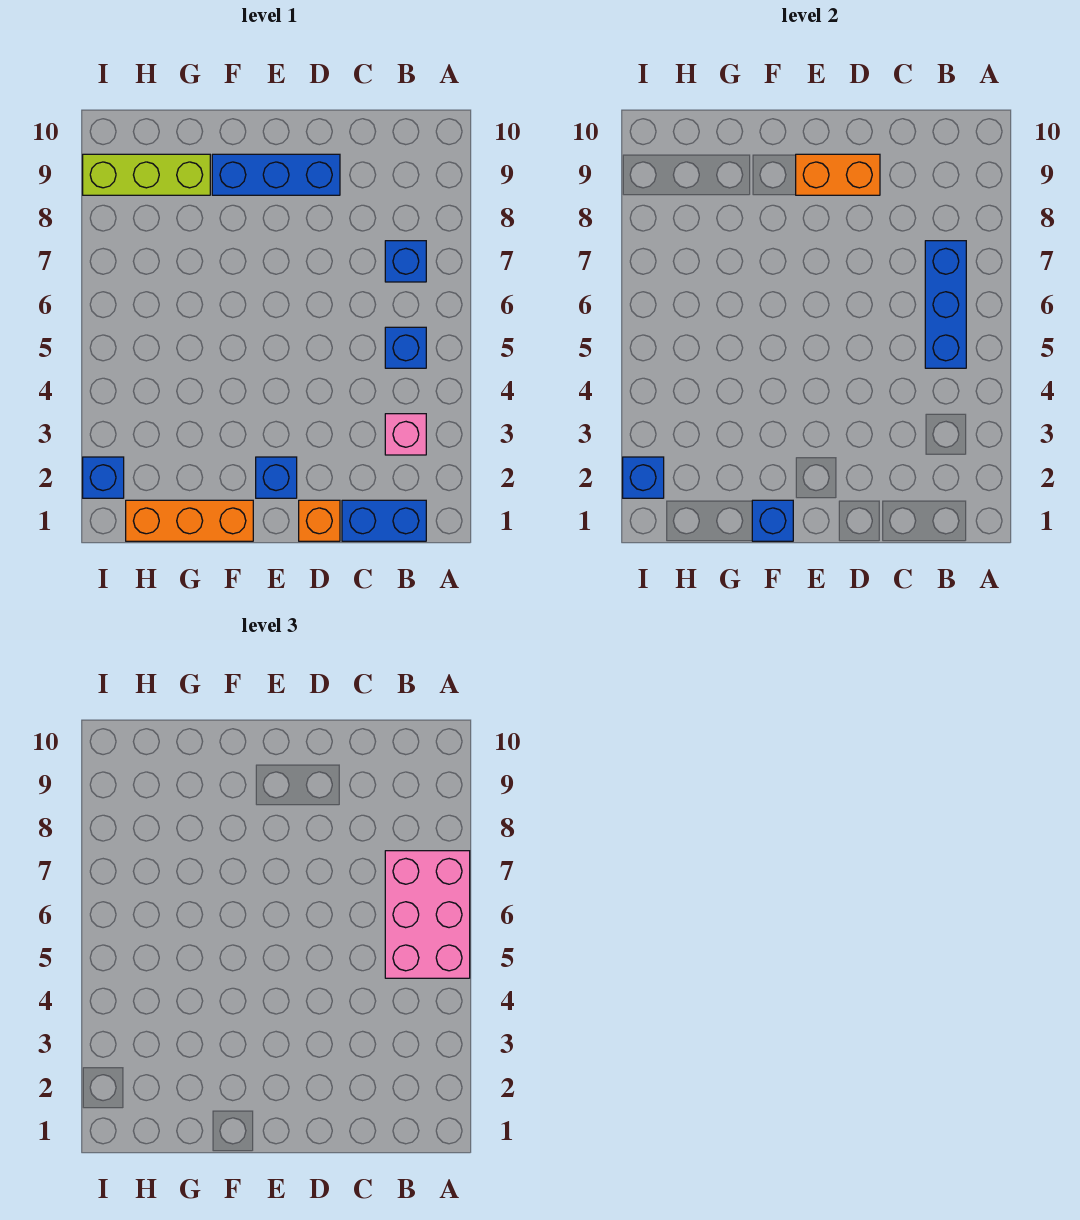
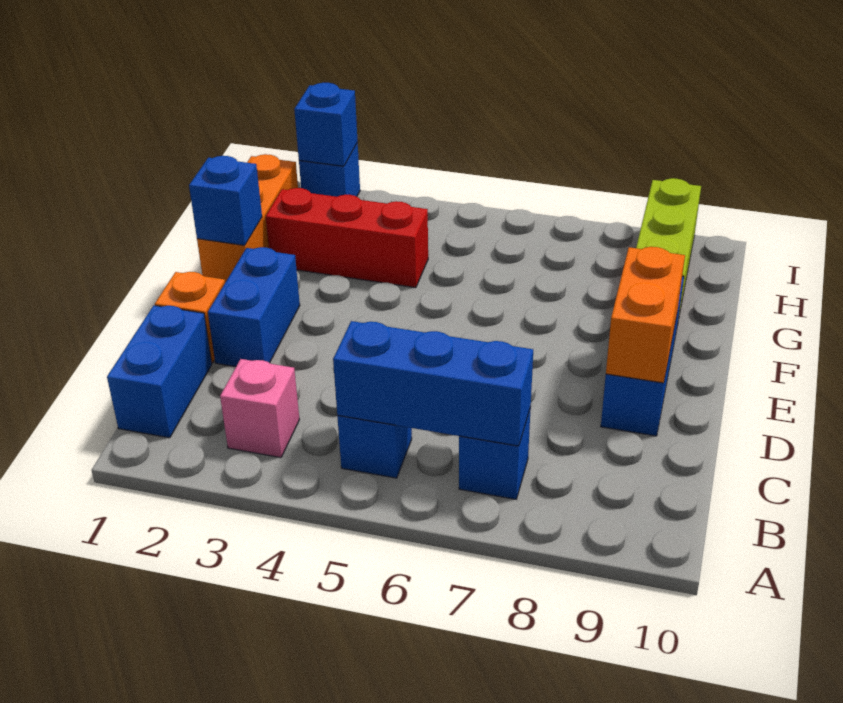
pink brick A5:B7 level 3 -> none
blue brick E2 level 1 -> blue brick D2:E2 level 1
none -> red brick G2:G4 level 1

